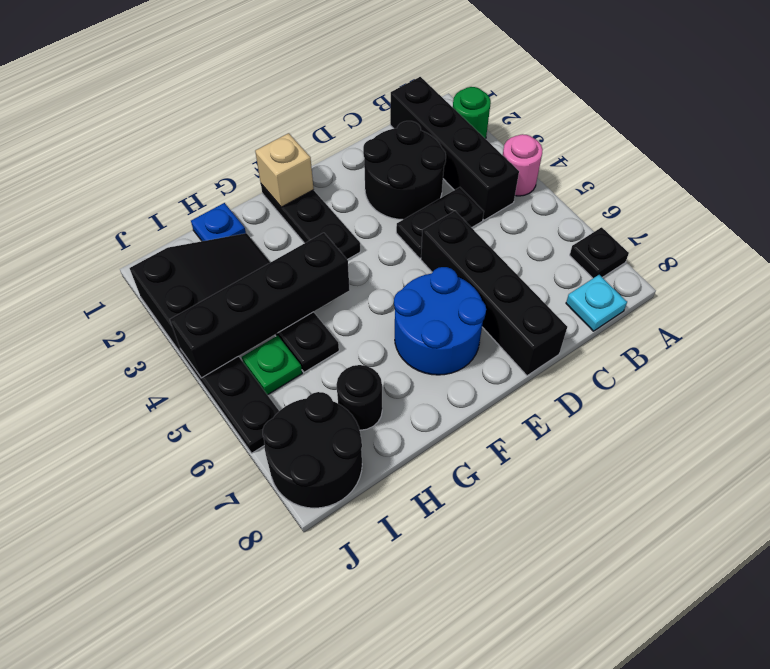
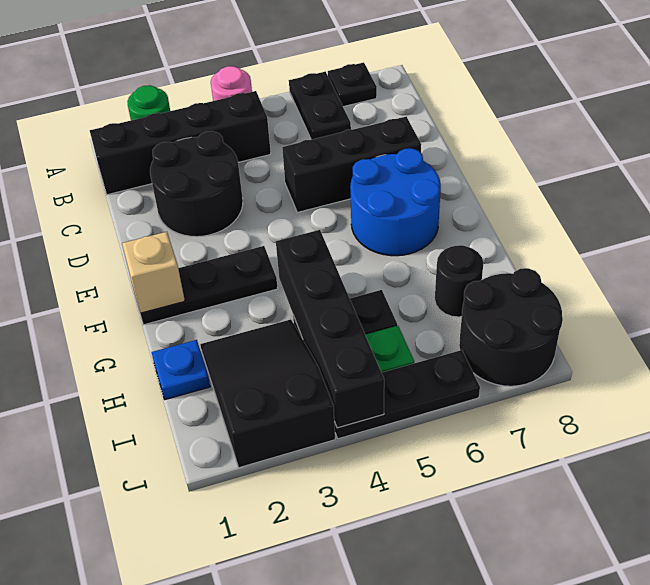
cyan plate B8 level 1 -> none
black plate C4:D4 level 1 -> black plate A6:B6 level 1
black brick D5:D8 level 1 -> black brick D5:D7 level 1

